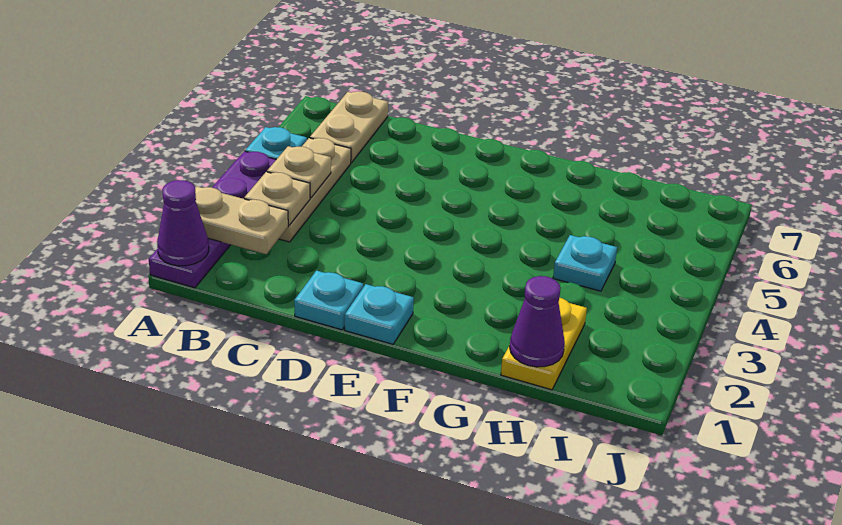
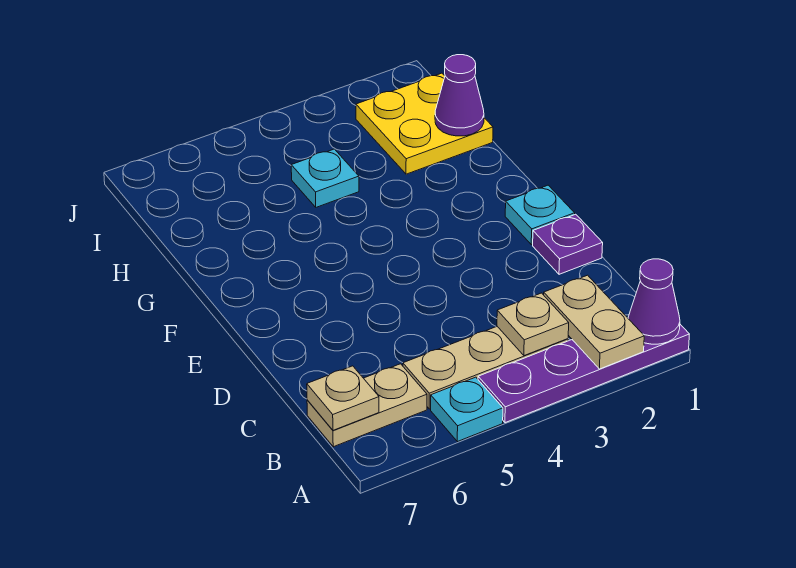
tan plate B4 level 2 -> tan plate B7 level 2
cyan plate D1 level 1 -> purple plate D1 level 1
yellow plate H1:H2 level 1 -> yellow plate H1:I2 level 1

